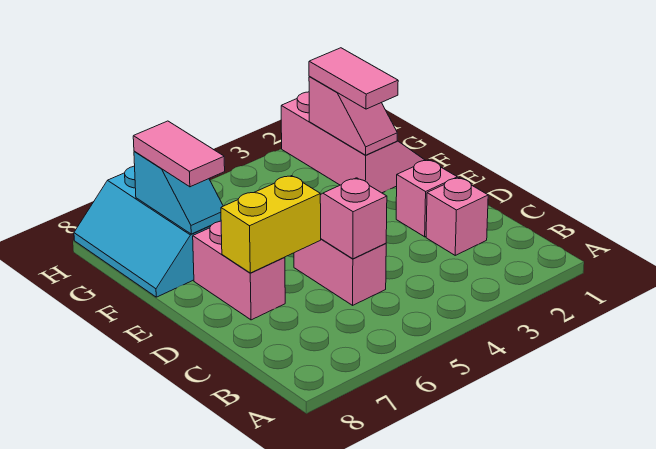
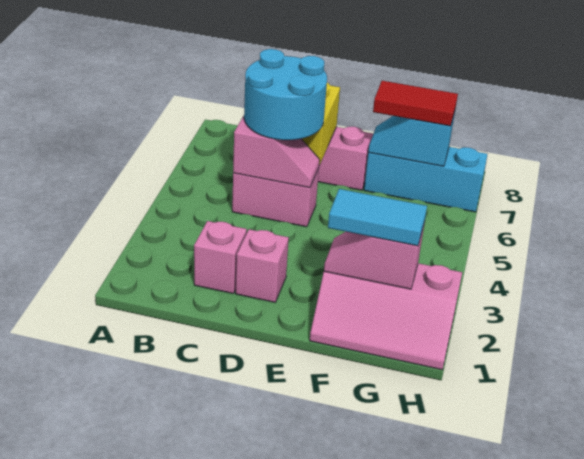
none -> cyan round brick C5:D6 level 3
pink tile F2:G2 level 3 -> cyan tile F2:G2 level 3
pink tile F7:G7 level 3 -> red tile F7:G7 level 3

